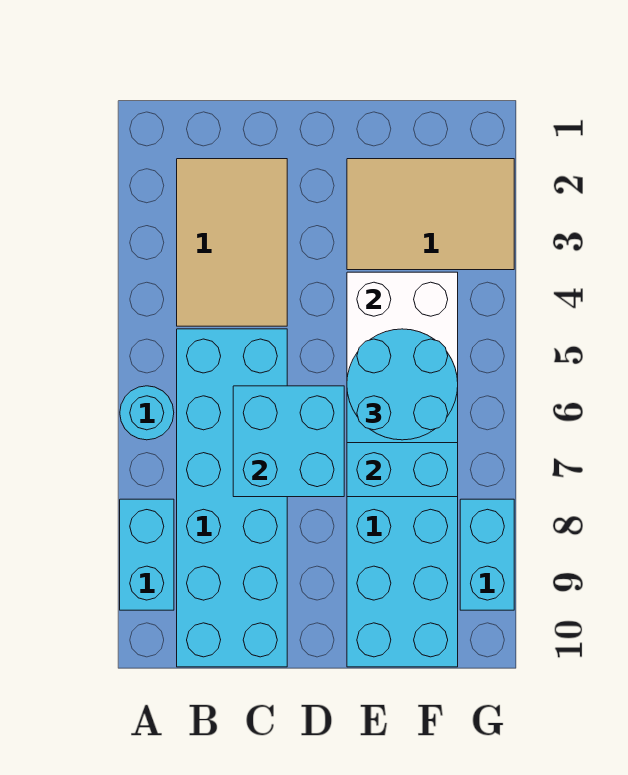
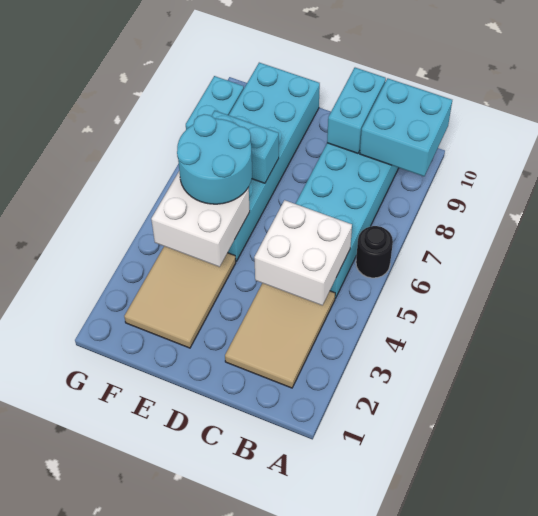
cyan round brick A6 level 1 -> black round brick A6 level 1
cyan brick A8:A9 level 1 -> cyan brick C9:C10 level 2
none -> white brick B4:C5 level 2
cyan brick C6:D7 level 2 -> cyan brick A9:B10 level 2
tan tile E2:G3 level 1 -> tan tile E2:F4 level 1

